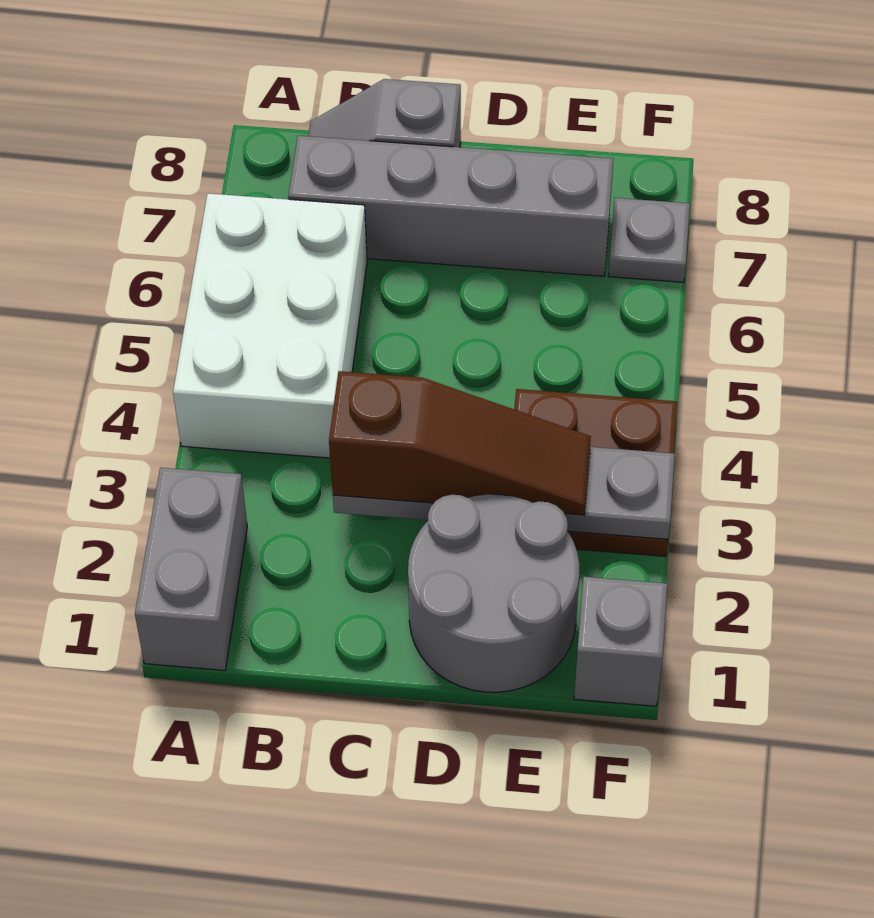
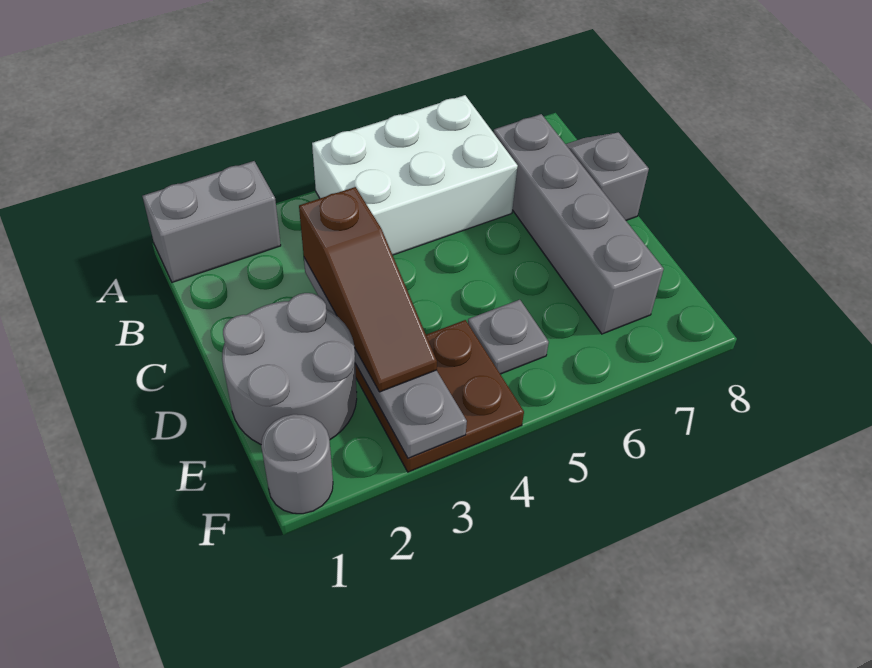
grey brick F1 level 1 -> grey round brick F1 level 1
grey plate F7 level 1 -> grey plate E5 level 1

